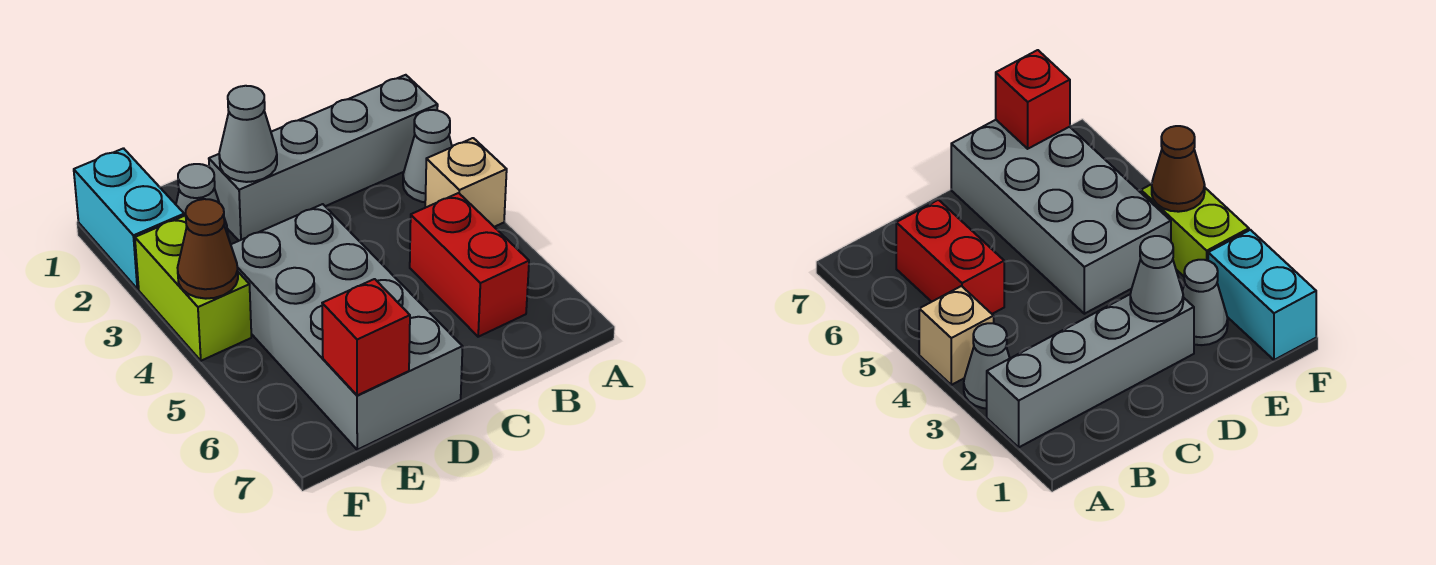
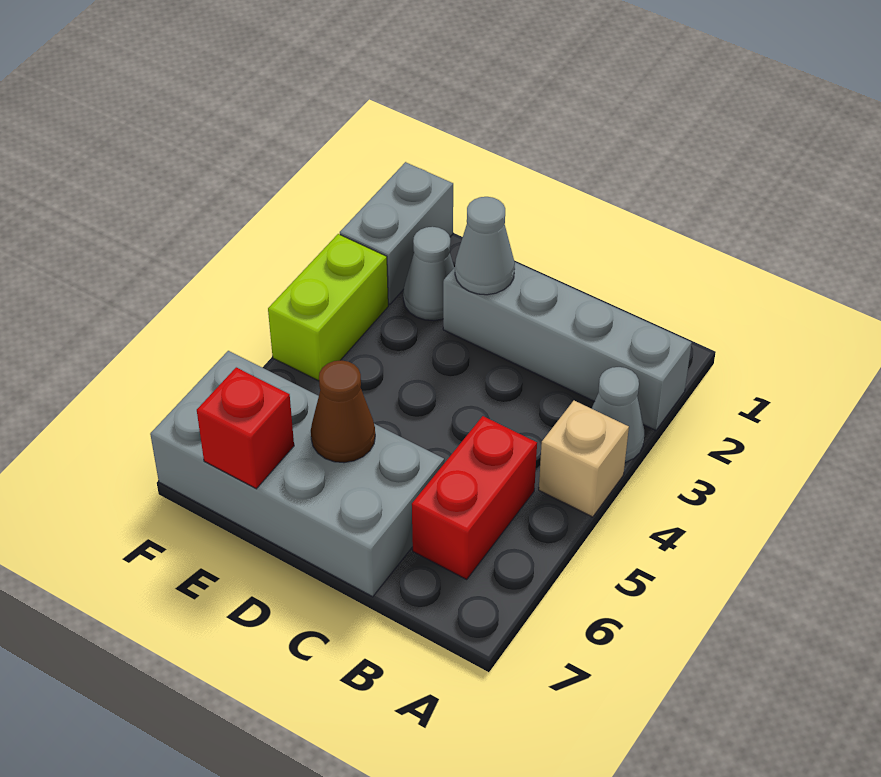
grey brick D4:E7 level 1 -> grey brick C6:F7 level 1
cyan brick F1:F2 level 1 -> grey brick F1:F2 level 1
brown cone F4 level 2 -> brown cone D6 level 2

